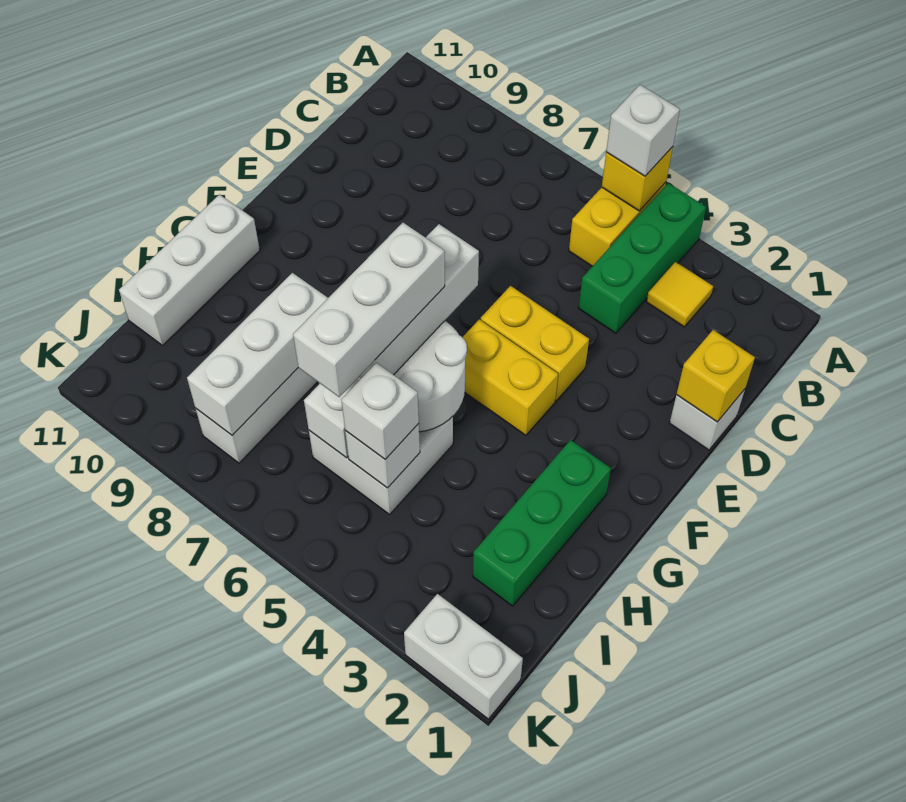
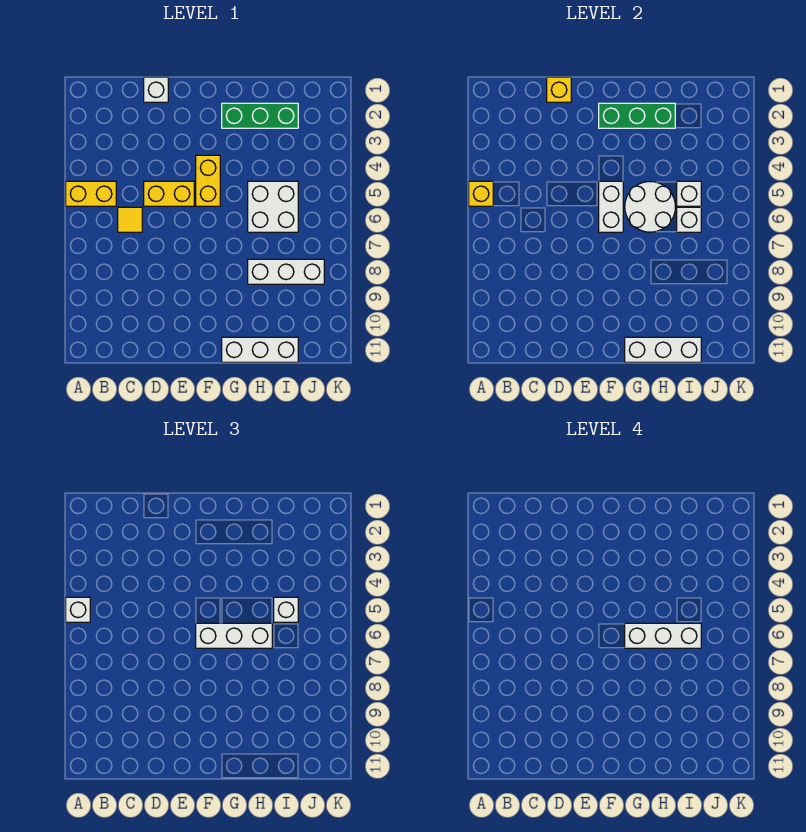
green brick A4:C4 level 1 -> green brick F2:H2 level 2
yellow tile B3 level 1 -> yellow tile C6 level 1
yellow brick E4:E5 level 1 -> yellow brick D5:E5 level 1
white brick H8:J8 level 2 -> white brick G11:I11 level 2
white brick K1:K2 level 1 -> white brick F5:F6 level 2

